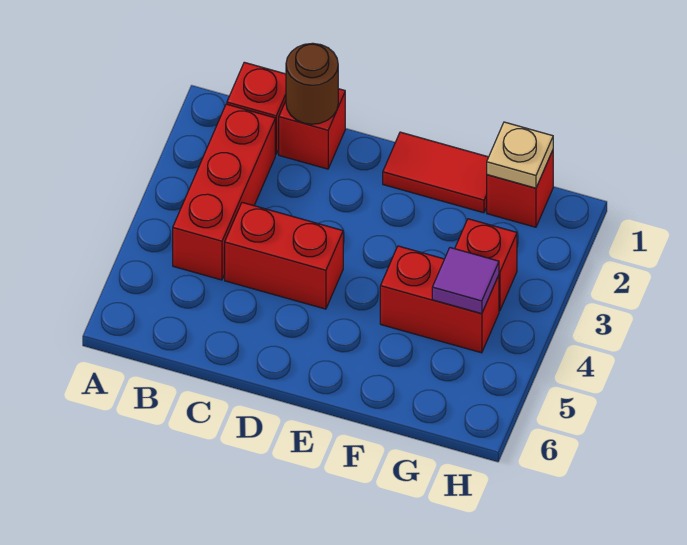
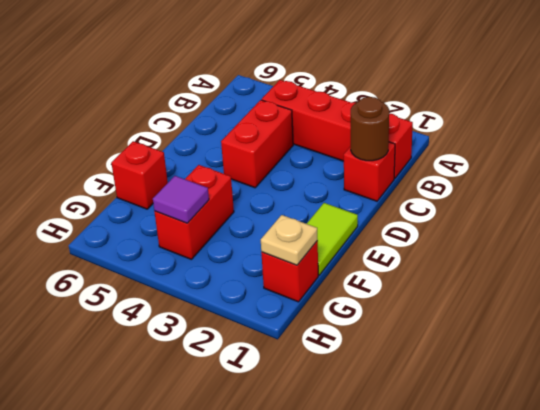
red tile E1:F1 level 1 -> lime tile E1:F1 level 1
red brick G3 level 1 -> red brick F6 level 1

